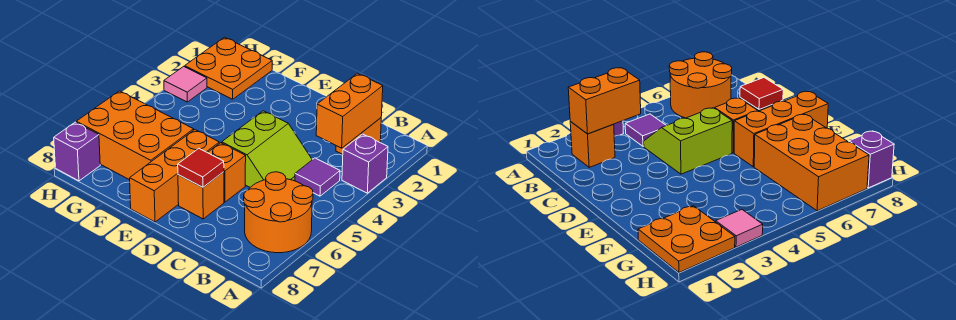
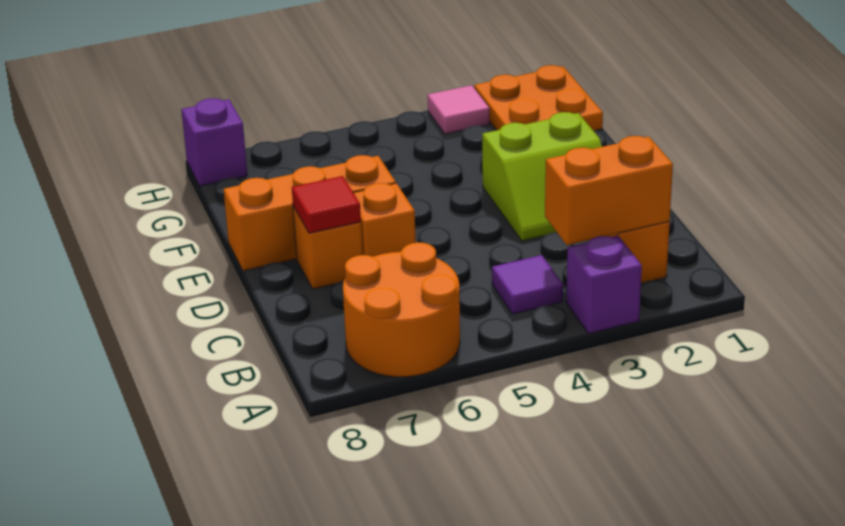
lime slope C4:D5 level 1 top D -> lime slope D2:E3 level 1 top E
orange brick F6:H7 level 1 -> none

